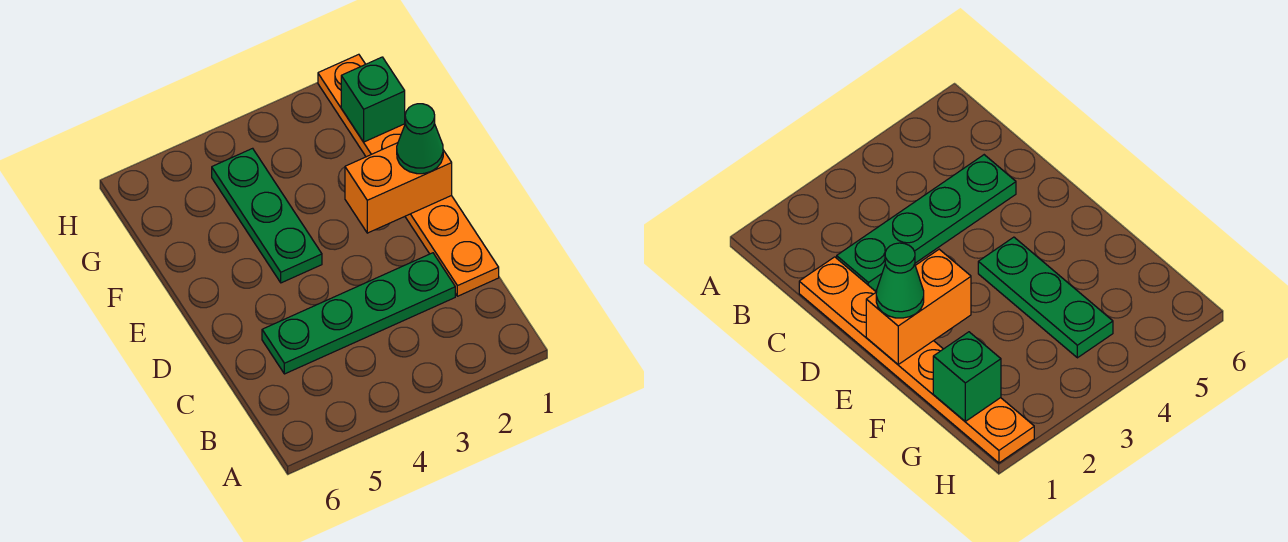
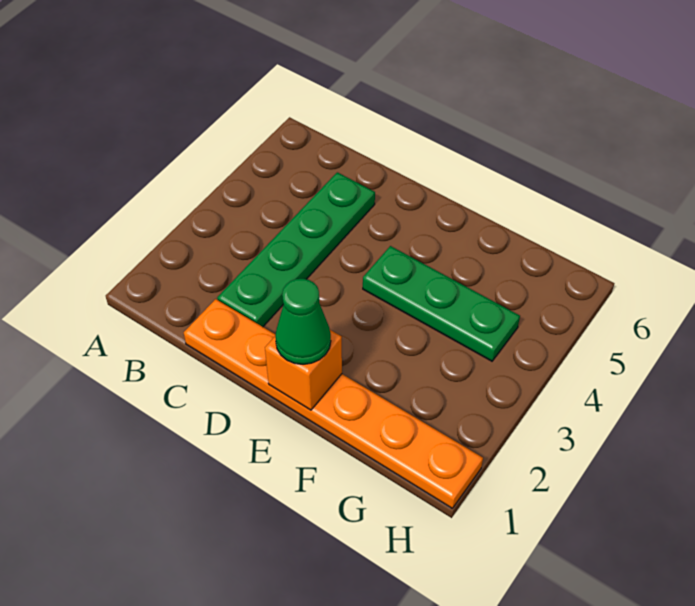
orange brick E1:E2 level 2 -> orange brick E1 level 2
green brick G1 level 2 -> none

